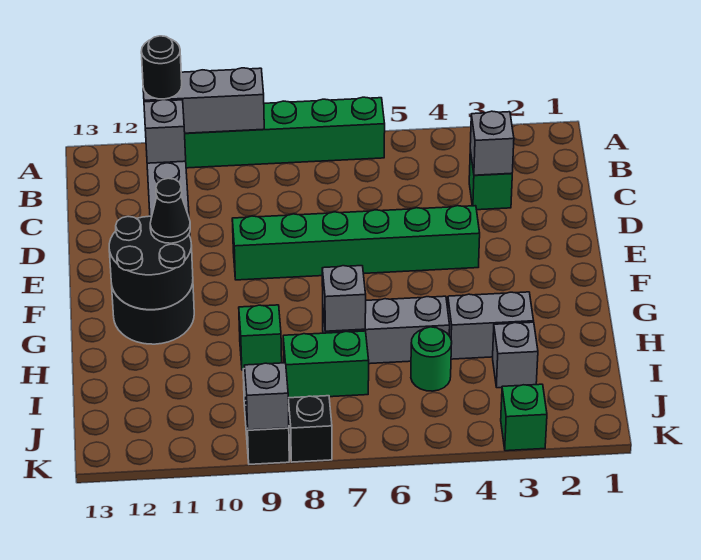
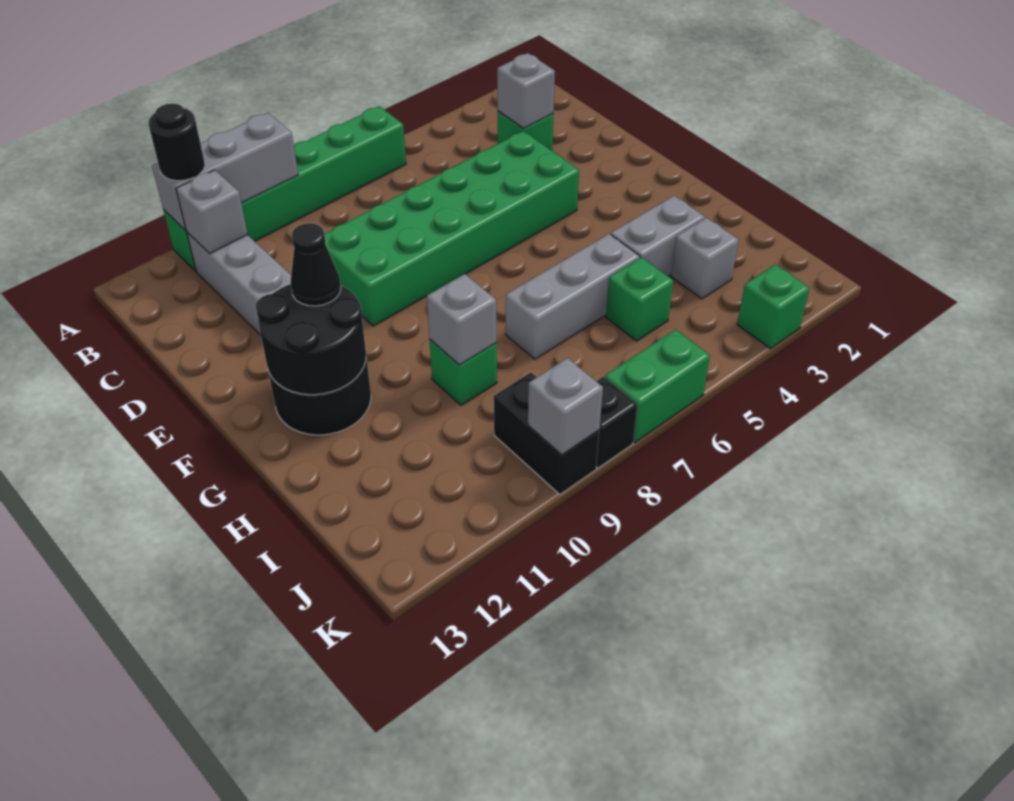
green brick E4:E9 level 1 -> green brick D4:E9 level 1
grey brick H7 level 2 -> grey brick H9 level 2
green round brick I5 level 1 -> green brick I5 level 1
green brick I7:I8 level 1 -> green brick K6:K7 level 1

